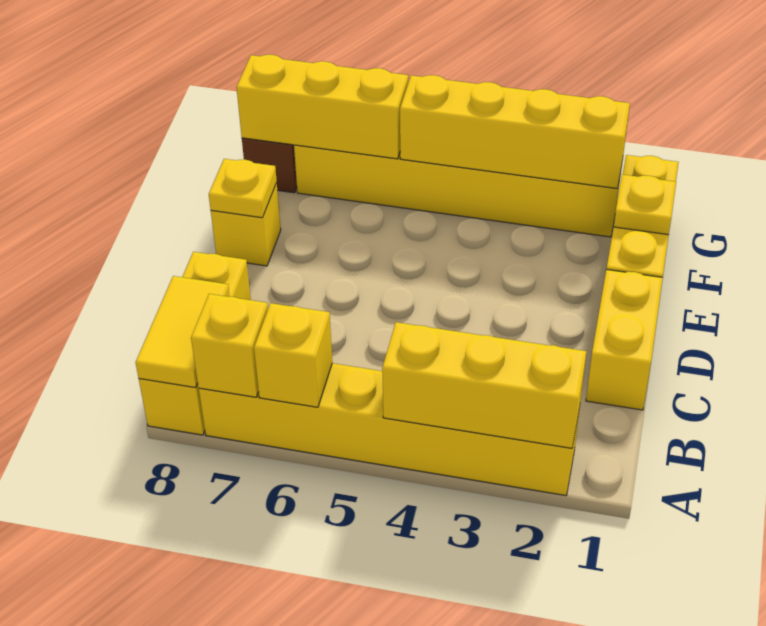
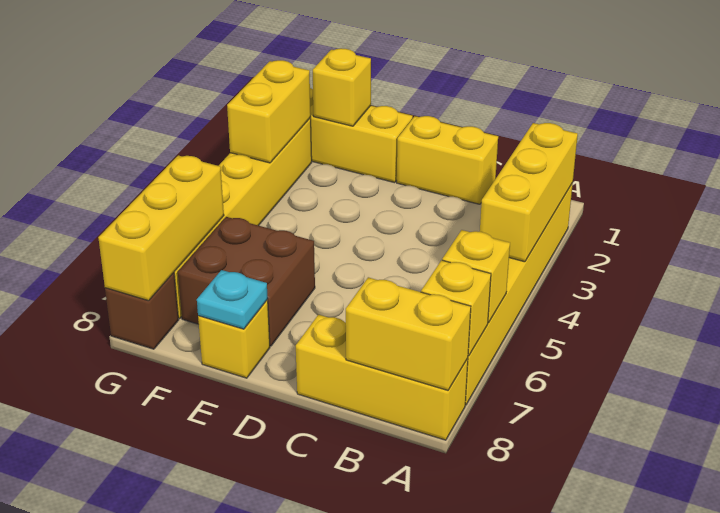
yellow tile A8:B8 level 2 -> yellow brick A8:B8 level 2
none -> brown brick E6:F7 level 1
yellow plate E8 level 2 -> cyan plate E8 level 2
yellow plate F1 level 2 -> yellow brick F1 level 2
yellow brick G2:G5 level 2 -> yellow brick G2:G3 level 2

